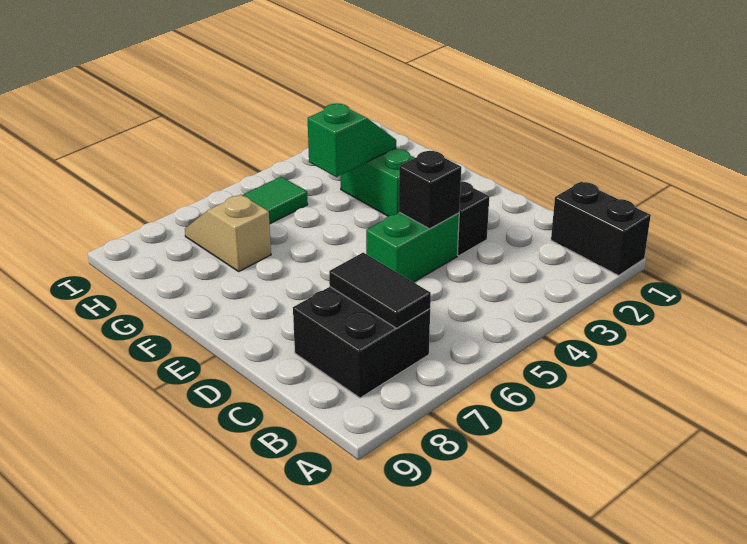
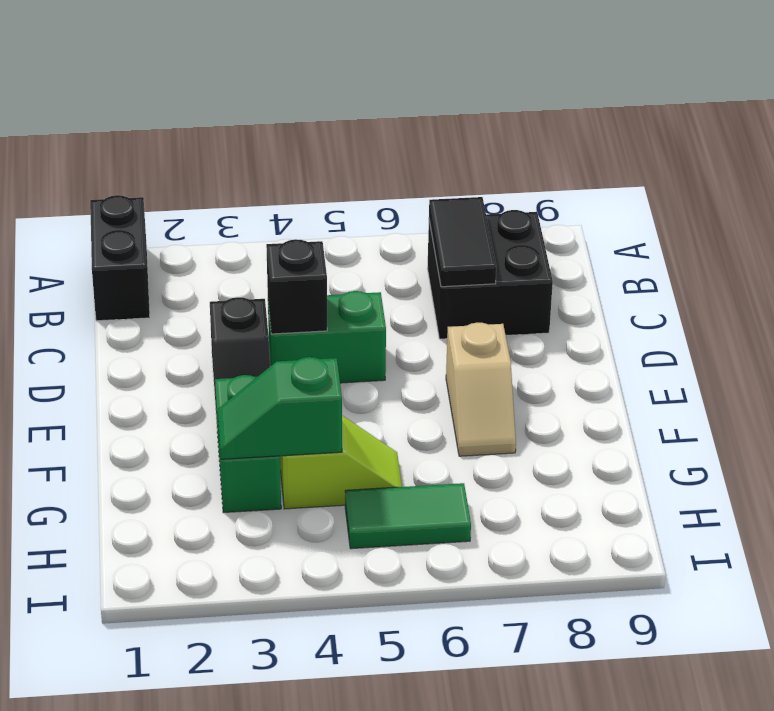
none -> lime slope G4:G5 level 1 top 4
tan slope G7:H7 level 1 top G -> tan slope E7:F7 level 1 top E

